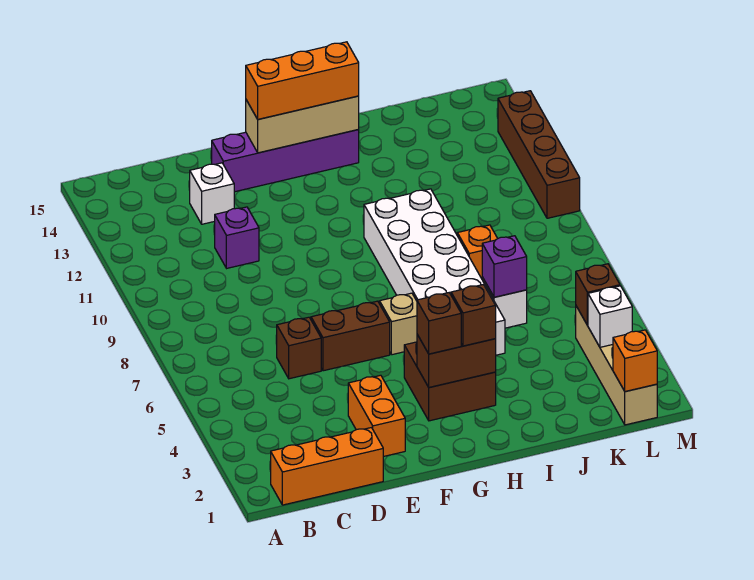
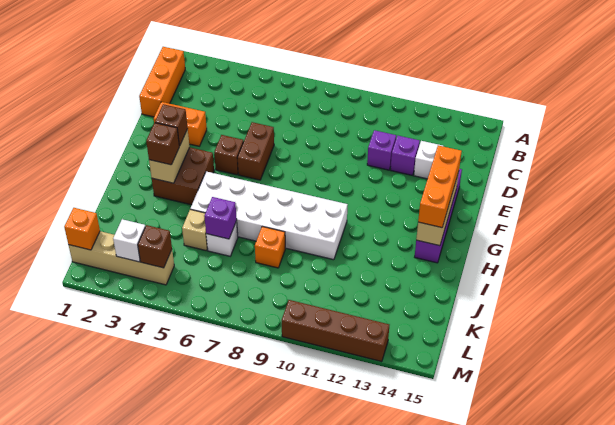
brown brick D6 level 1 -> brown brick F5 level 1
none -> purple brick D12 level 1
brown brick G3:H3 level 2 -> tan brick G3:H3 level 2
tan brick G6 level 1 -> tan brick J5 level 1

